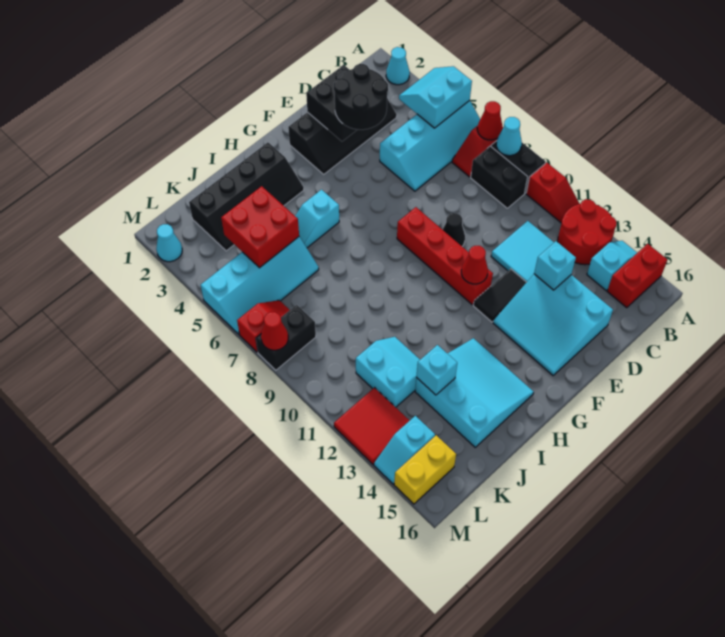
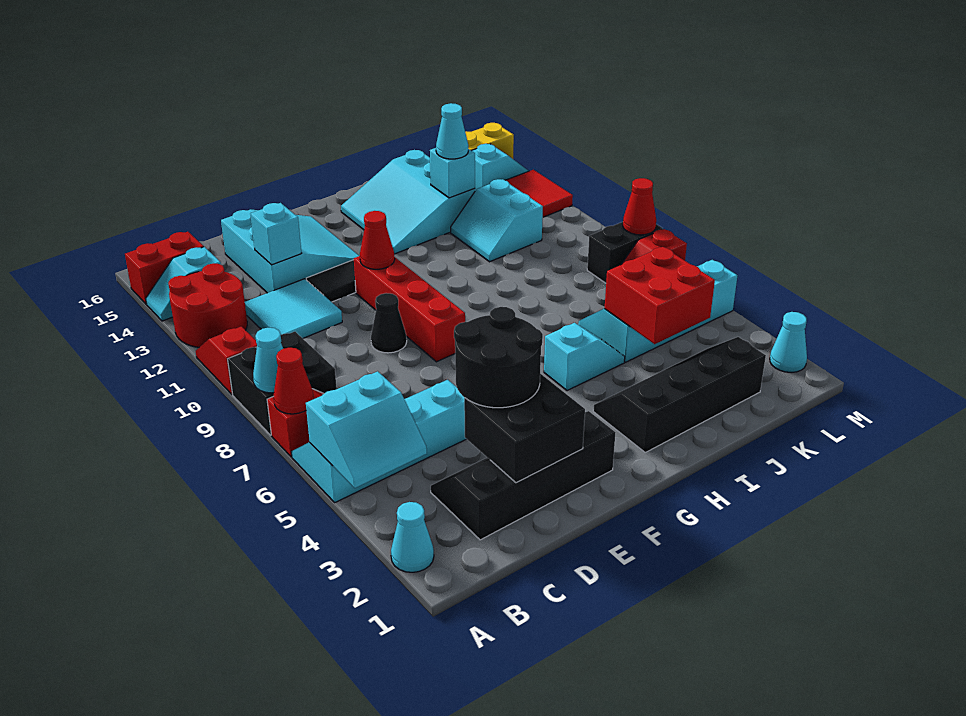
none -> cyan cone J13 level 3

